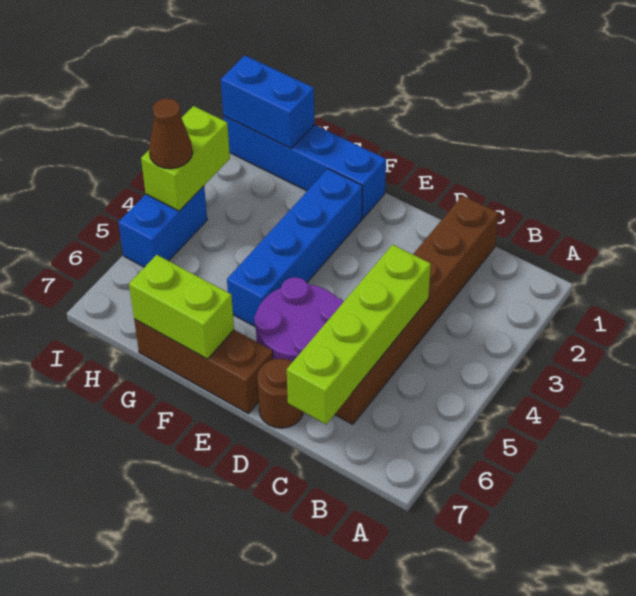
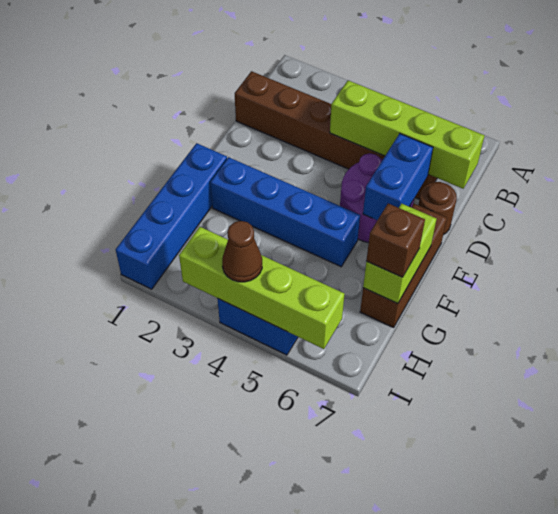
none -> brown brick G7 level 3
blue brick H1:I1 level 2 -> blue brick D6:E6 level 2
lime brick I3:I4 level 2 -> lime brick I3:I6 level 2

